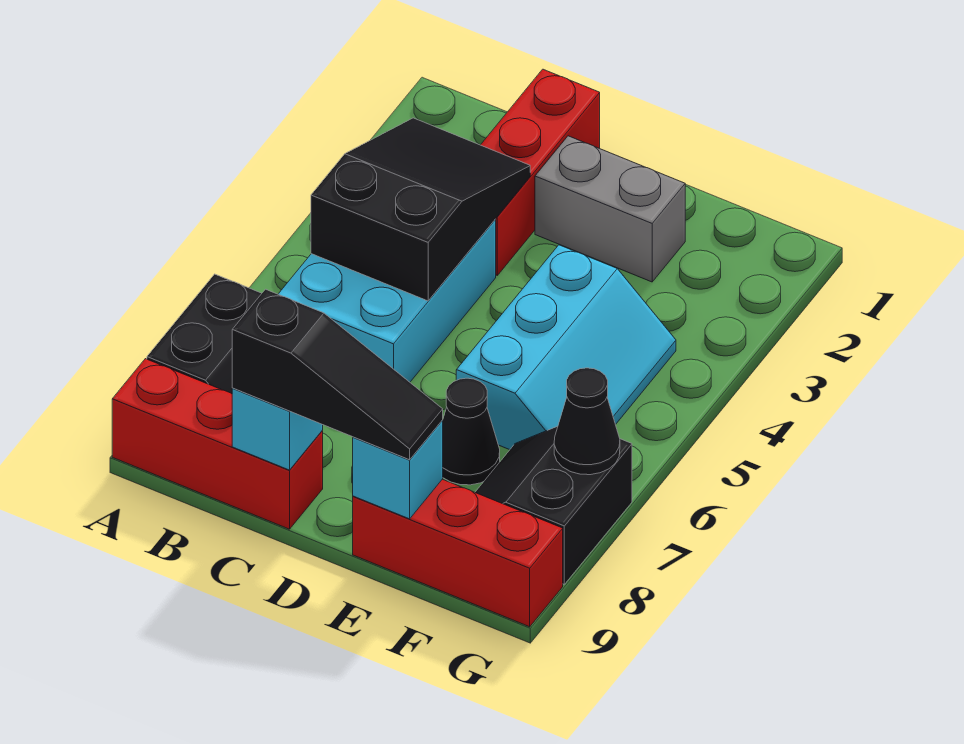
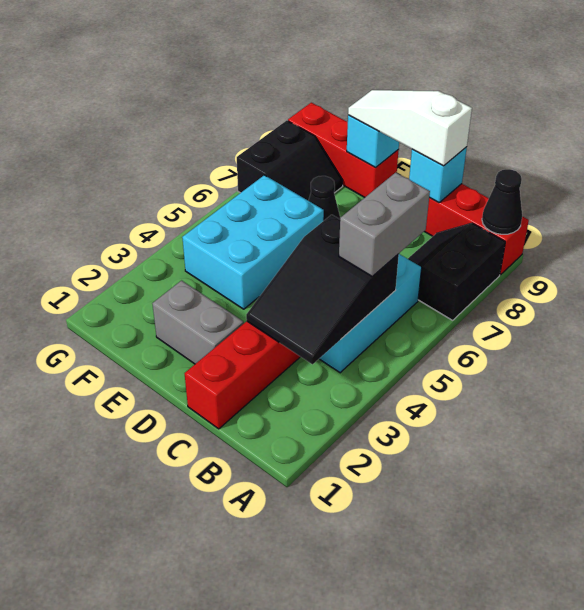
none -> grey brick B5:B6 level 3
black slope C9:E9 level 3 top C -> white slope C9:E9 level 3 top C
cyan slope E4:F6 level 1 top E -> cyan brick E4:F6 level 1
black cone G7 level 2 -> black cone A9 level 2

